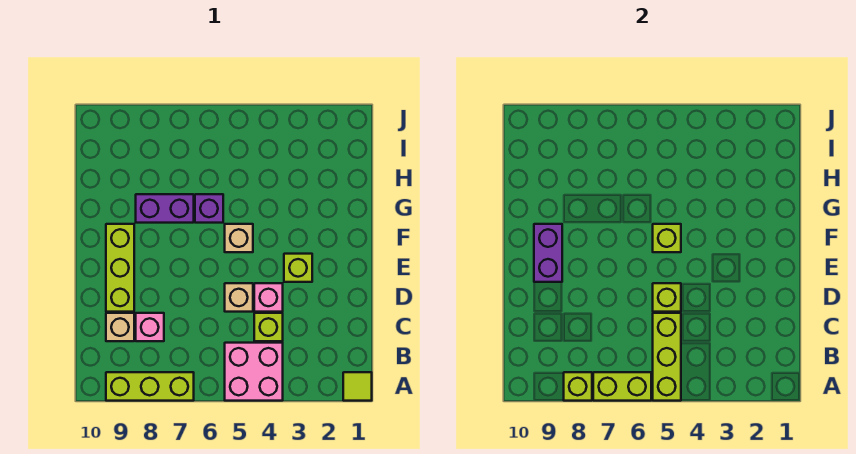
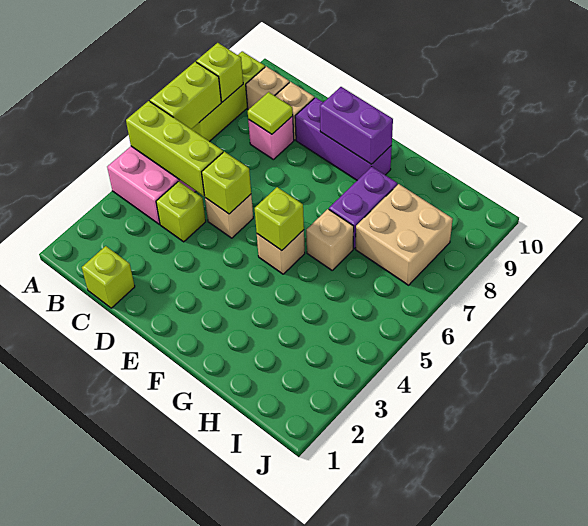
lime tile A1 level 1 -> lime tile C8 level 2
none -> tan brick B9 level 1
pink brick D4 level 1 -> none
lime brick D9:F9 level 1 -> purple brick D9:F9 level 1
lime brick E3 level 1 -> lime brick C1 level 1
purple brick G6 level 1 -> tan brick G6 level 1
none -> tan brick H7:I8 level 1

